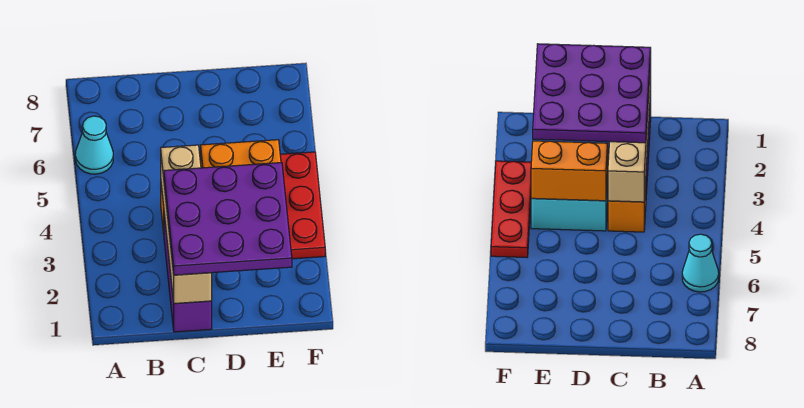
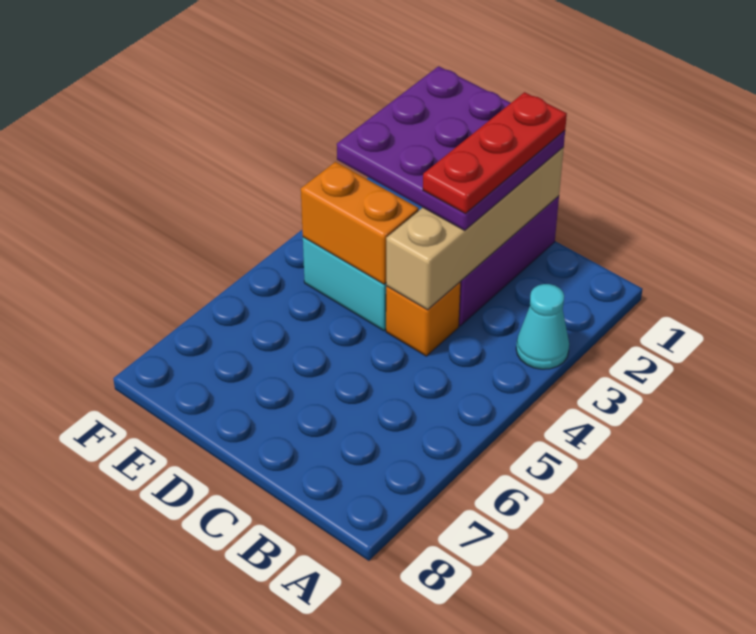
cyan cone A6 level 1 -> cyan cone A3 level 1
red plate F3:F5 level 1 -> red plate C1:C3 level 4

